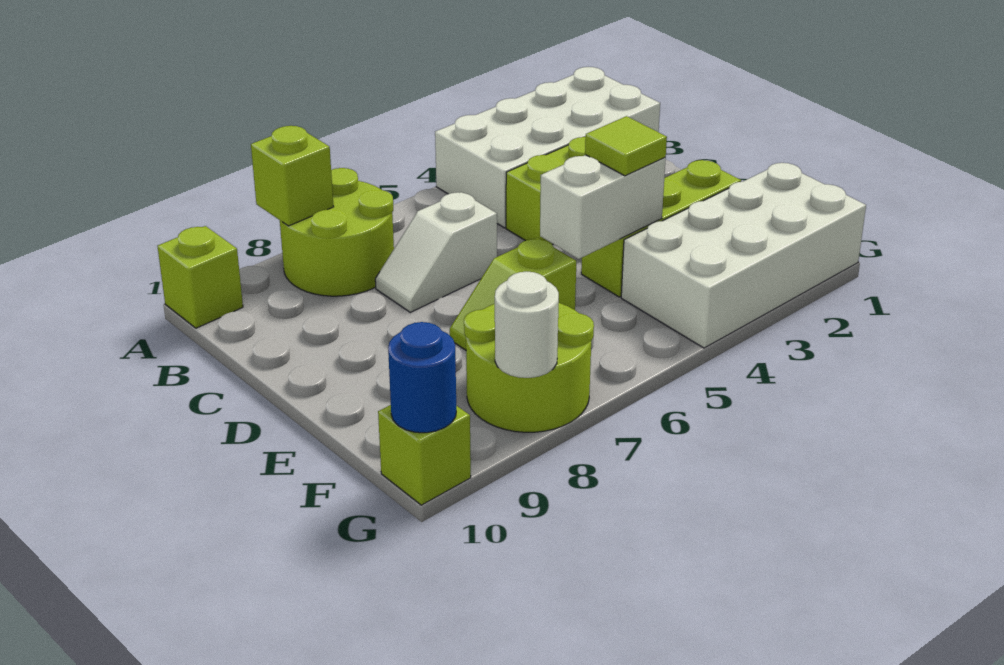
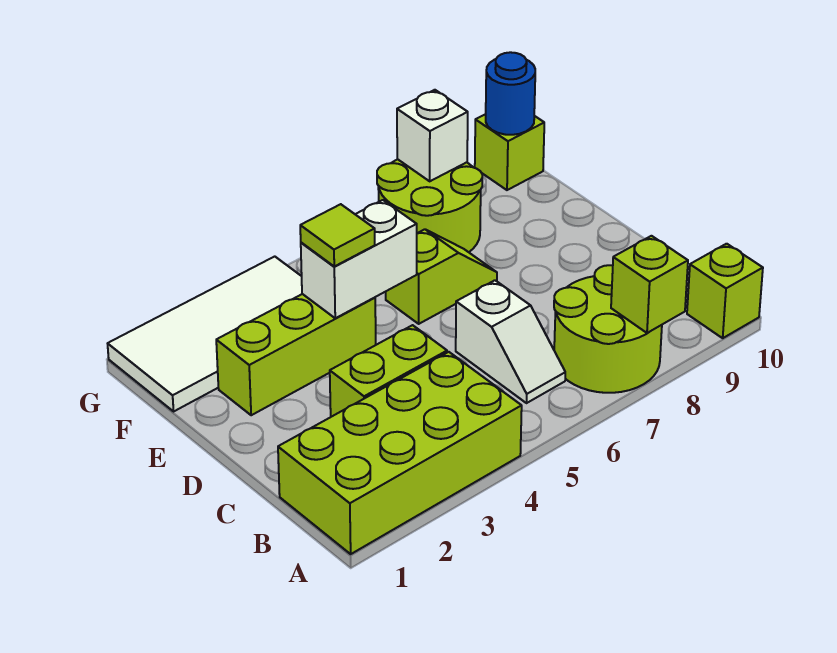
white brick A1:B4 level 1 -> lime brick A1:B4 level 1
white slope C6:C7 level 1 top 6 -> white slope B6:C6 level 1 top C
white brick F1:G4 level 1 -> white tile F1:G4 level 1
white round brick G8 level 2 -> white brick G8 level 2

